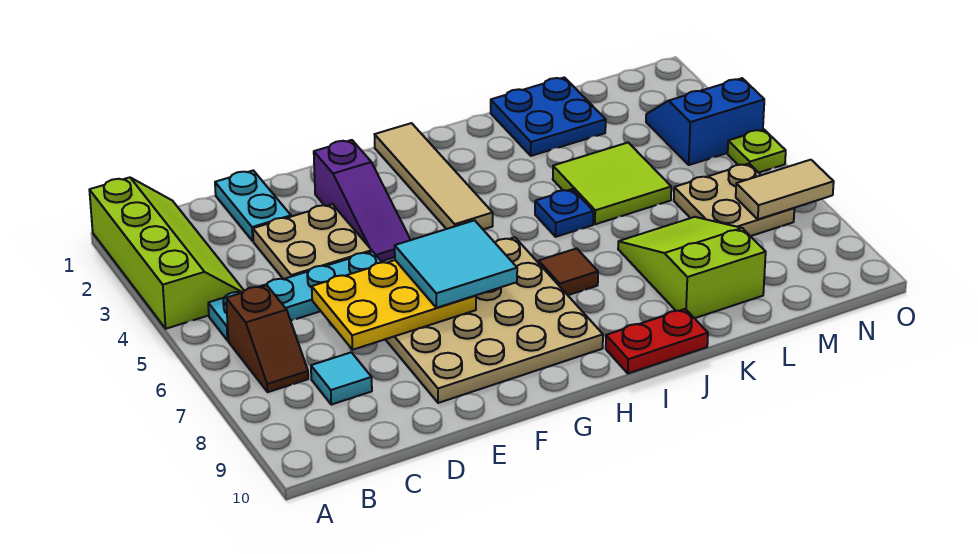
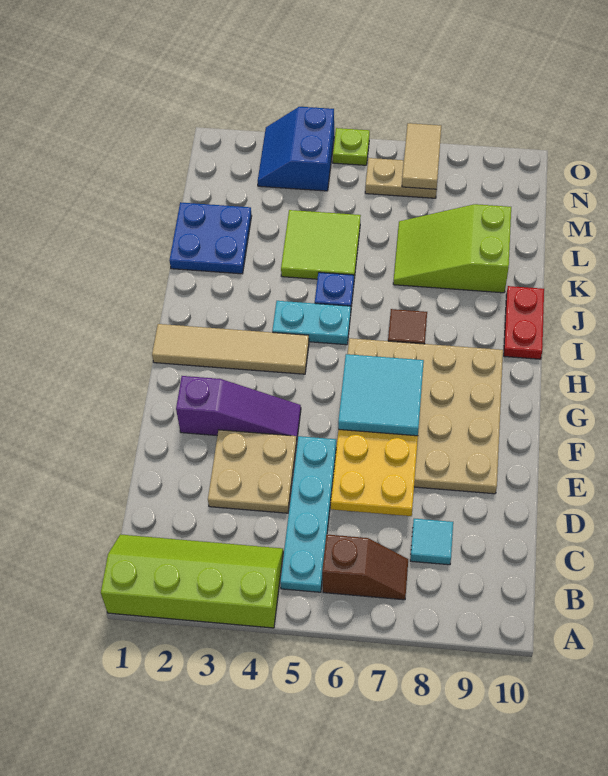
cyan plate D1:D2 level 1 -> cyan plate I4:I5 level 1
tan plate M6:N7 level 1 -> tan plate N6:N7 level 1

